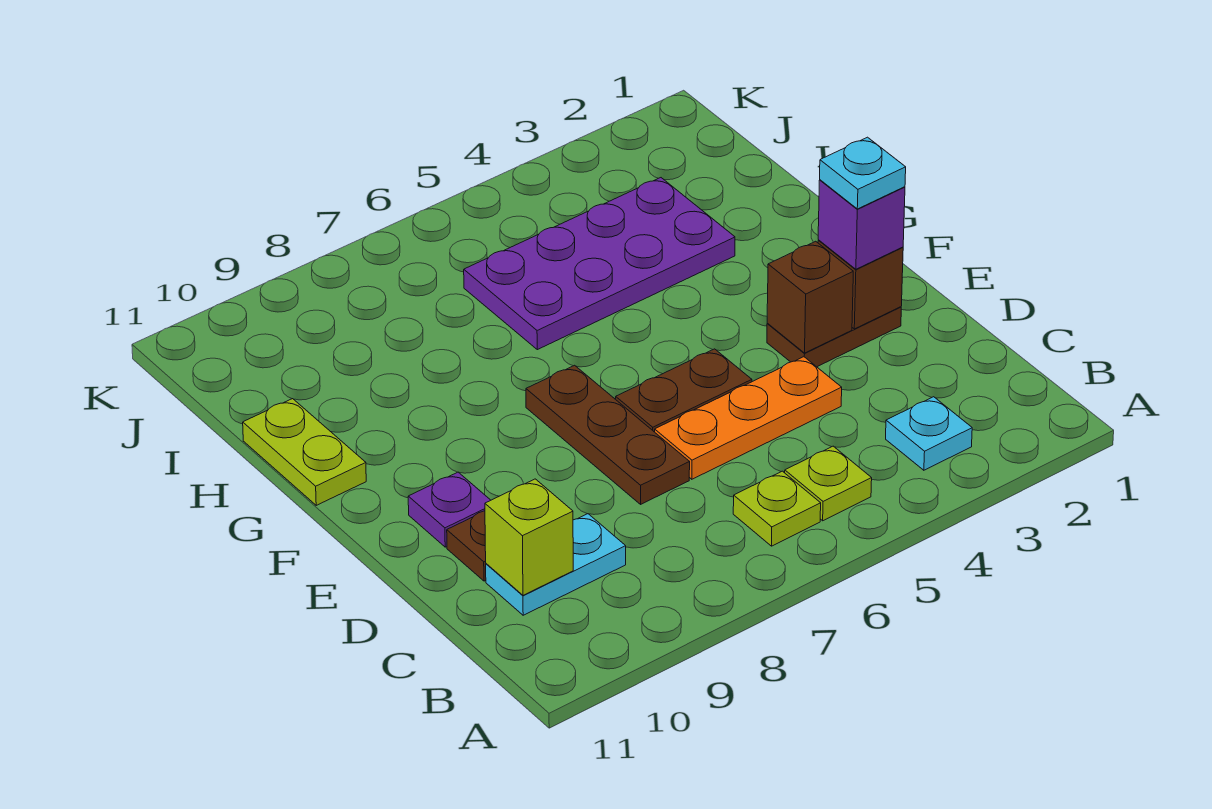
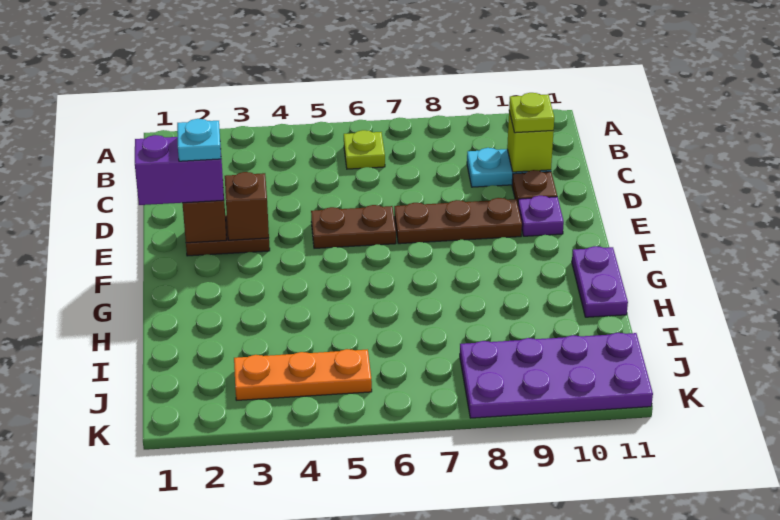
cyan plate B3 level 1 -> none
lime plate B5 level 1 -> lime plate C10 level 3
orange plate D4:D6 level 1 -> orange plate J3:J5 level 1
brown plate D7:F7 level 1 -> brown plate E7:E9 level 1
purple brick E2 level 3 -> purple brick E1:E2 level 3
lime plate G11:H11 level 1 -> purple plate G11:H11 level 1
purple plate H3:I6 level 1 -> purple plate J8:K11 level 1

